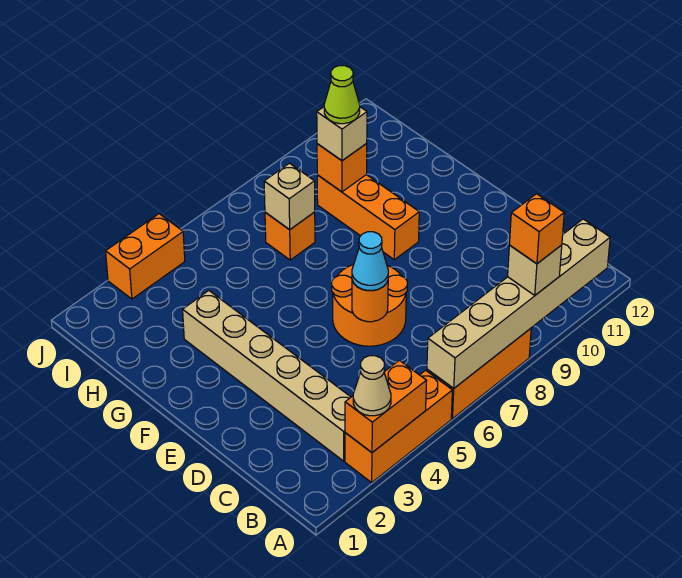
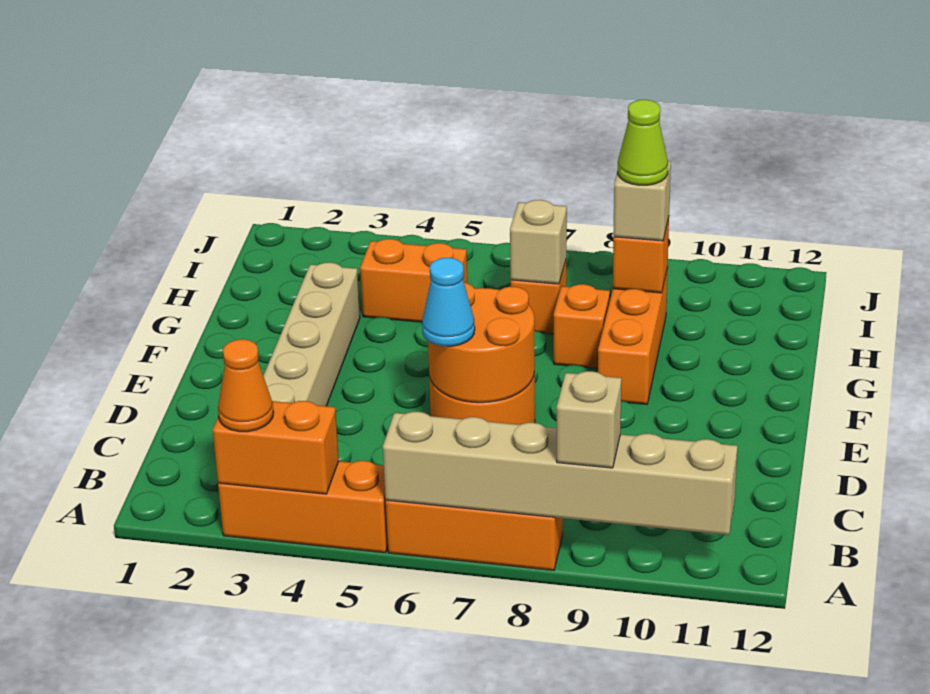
tan cone A3 level 3 -> orange cone A3 level 3
orange brick A9 level 4 -> orange brick G8 level 1
orange round brick D6 level 2 -> orange round brick D6:E7 level 2
orange brick J3:J4 level 1 -> orange brick H4:H5 level 1

